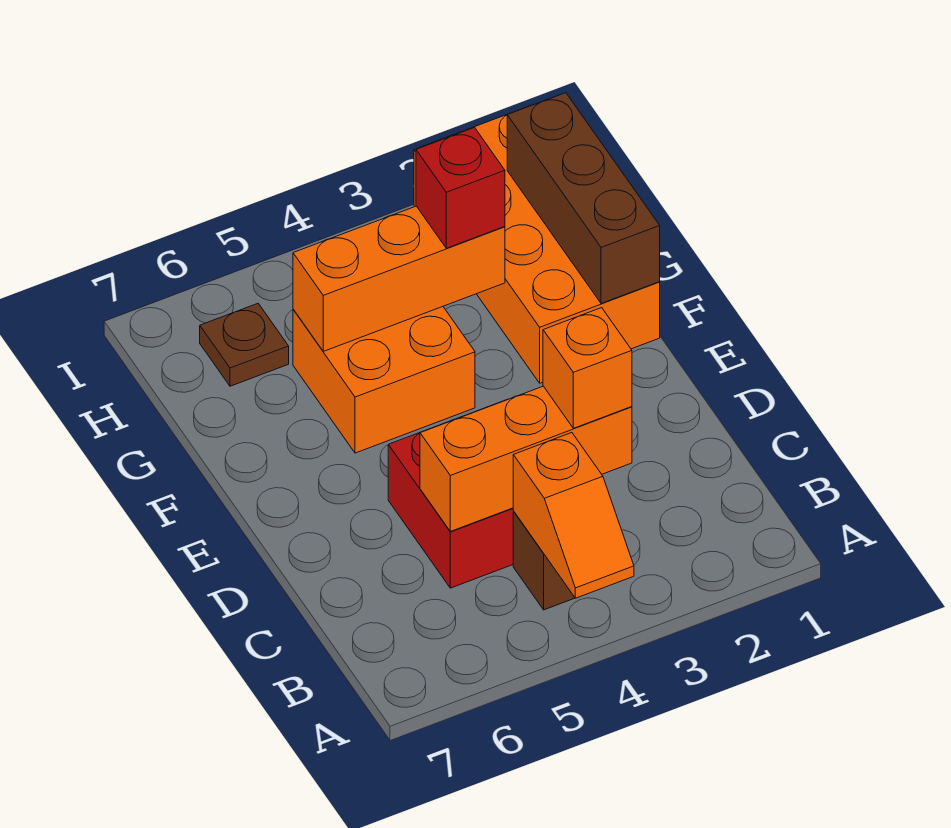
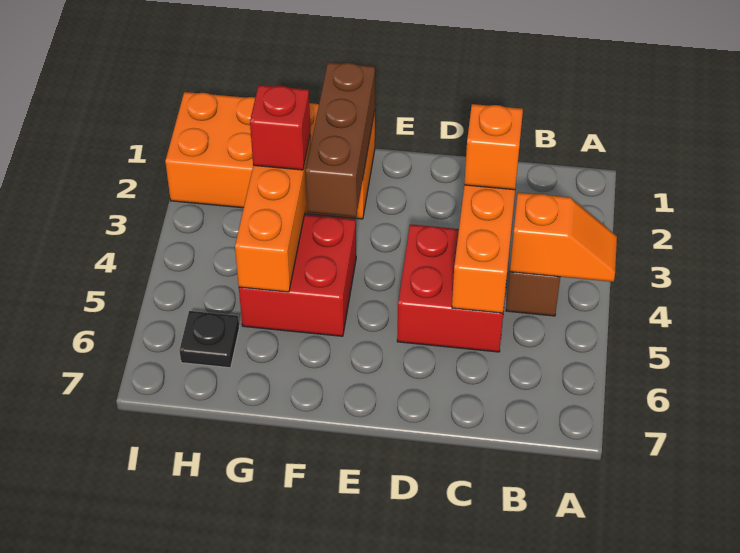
brown brick F1:H1 level 2 -> brown brick F1:F3 level 2
orange brick F4:G5 level 1 -> red brick F4:G5 level 1
brown plate H6 level 1 -> black plate H6 level 1

